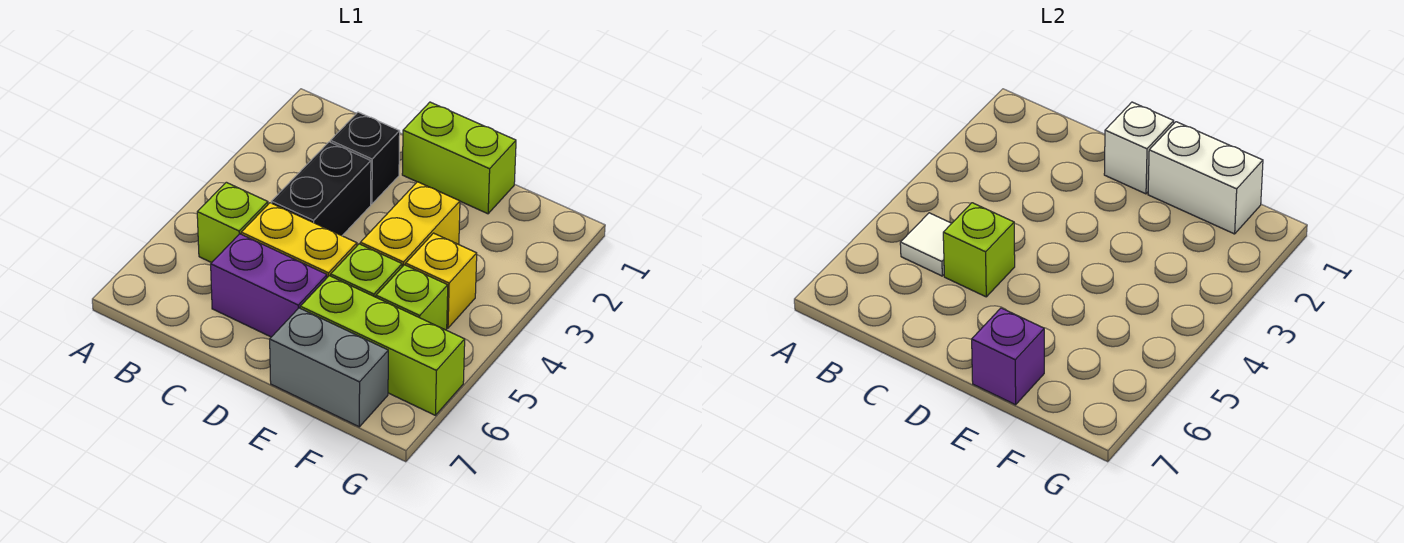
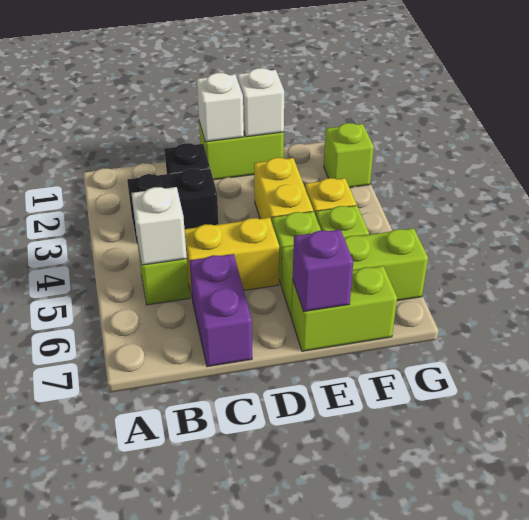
white tile B5 level 2 -> white brick B5 level 2
black brick C3:C4 level 1 -> black brick B3:C3 level 1
lime brick C5 level 2 -> lime brick G2 level 1
purple brick C6:D6 level 1 -> purple brick C6:C7 level 1
white brick E1:F1 level 2 -> white brick E1 level 2
grey brick E7:F7 level 1 -> lime brick E7:F7 level 1

